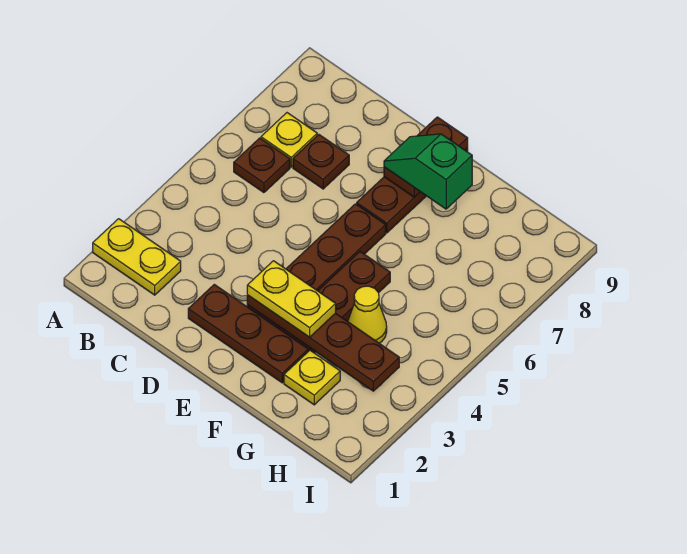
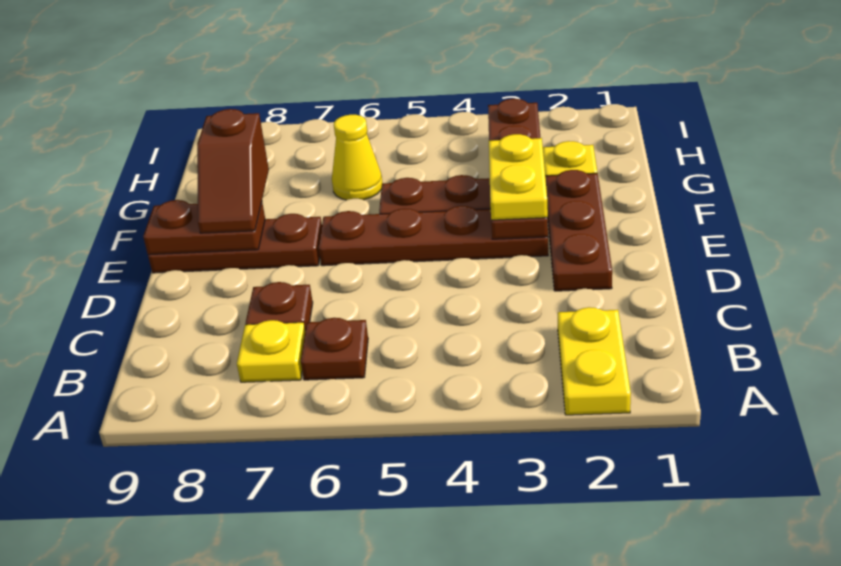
green slope E8:F8 level 3 top F -> brown slope E8:F8 level 3 top F
yellow cone G4 level 1 -> yellow cone G6 level 1

